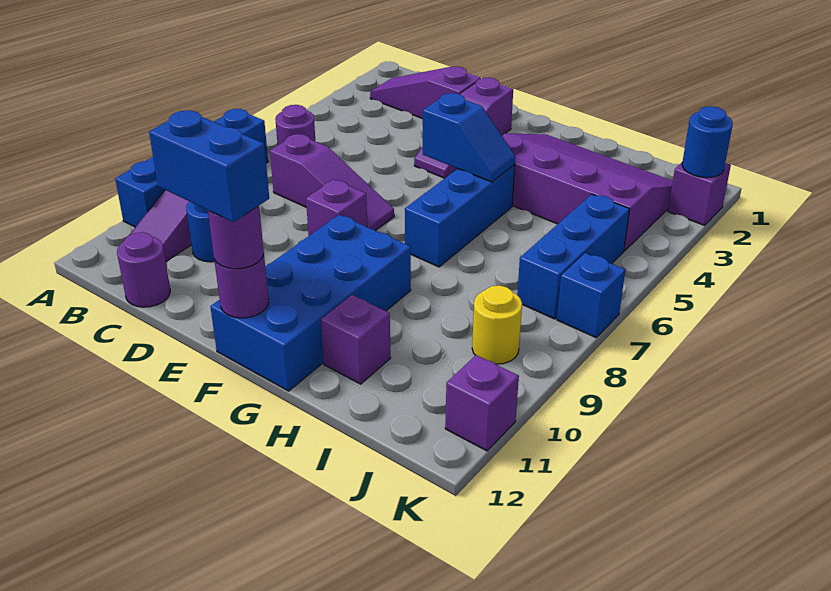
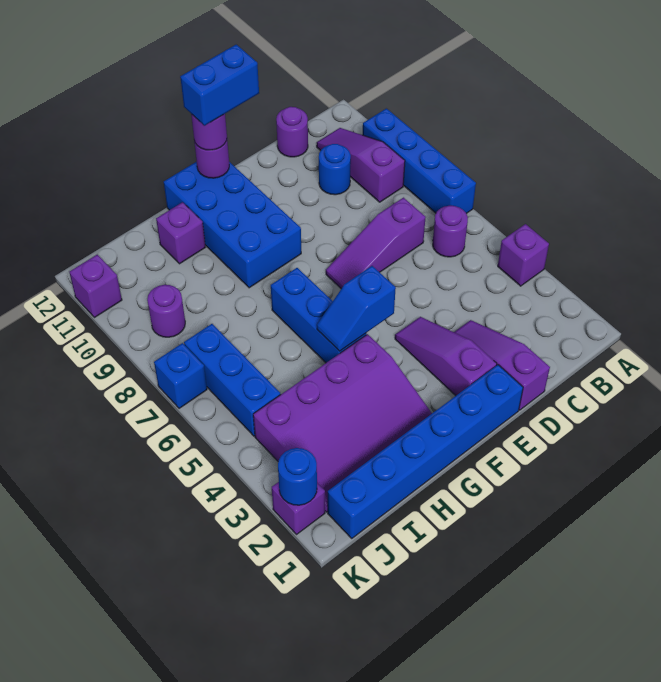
purple slope B2:D2 level 1 top D -> purple slope D1:D3 level 1 top 1
none -> blue brick E1:J1 level 1
purple brick E8 level 1 -> purple brick A4 level 1
yellow round brick J9 level 1 -> purple round brick J9 level 1

